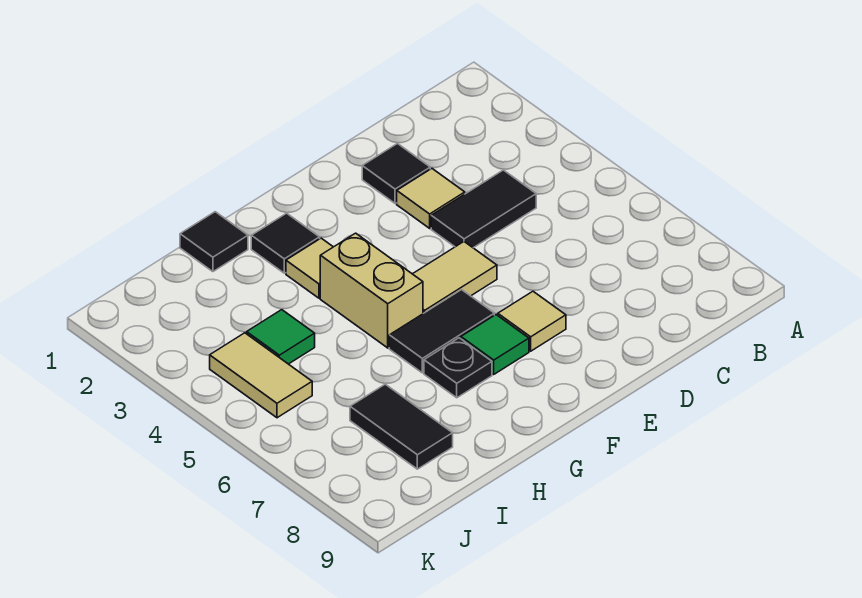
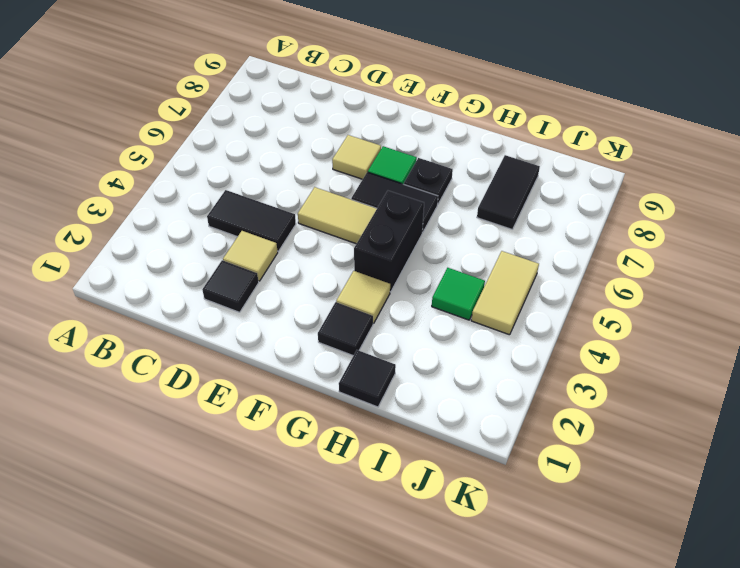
tan brick G4:G5 level 1 -> black brick G4:G5 level 1

